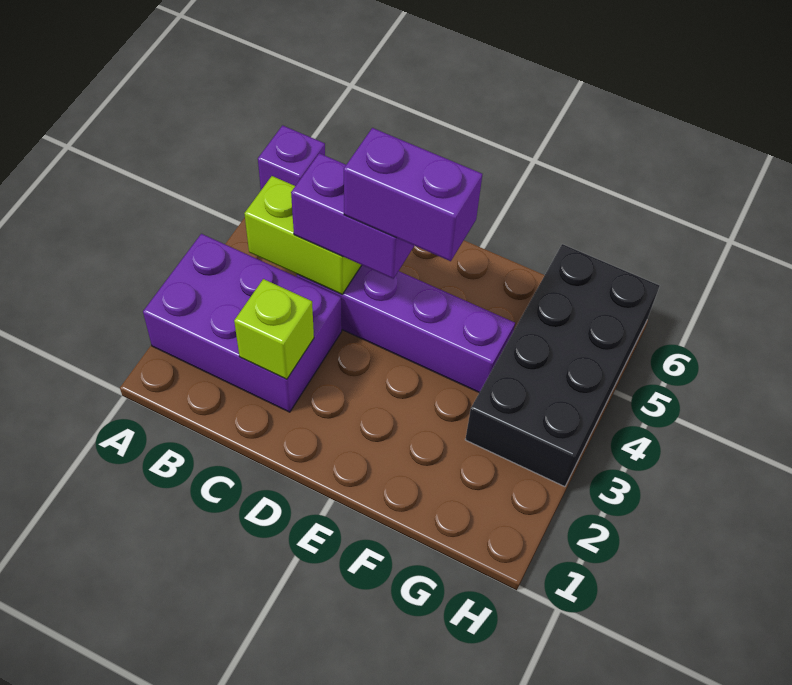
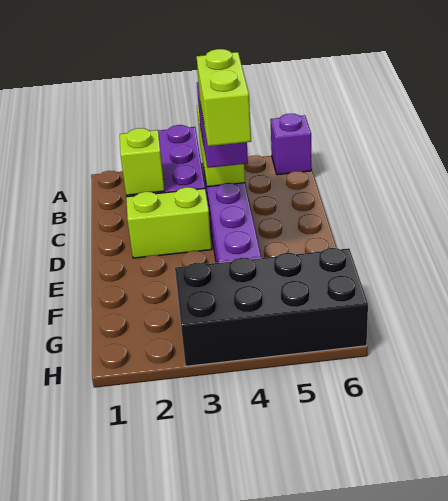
none -> lime brick D2:D3 level 1
purple brick D4:E4 level 4 -> lime brick D4:E4 level 4

